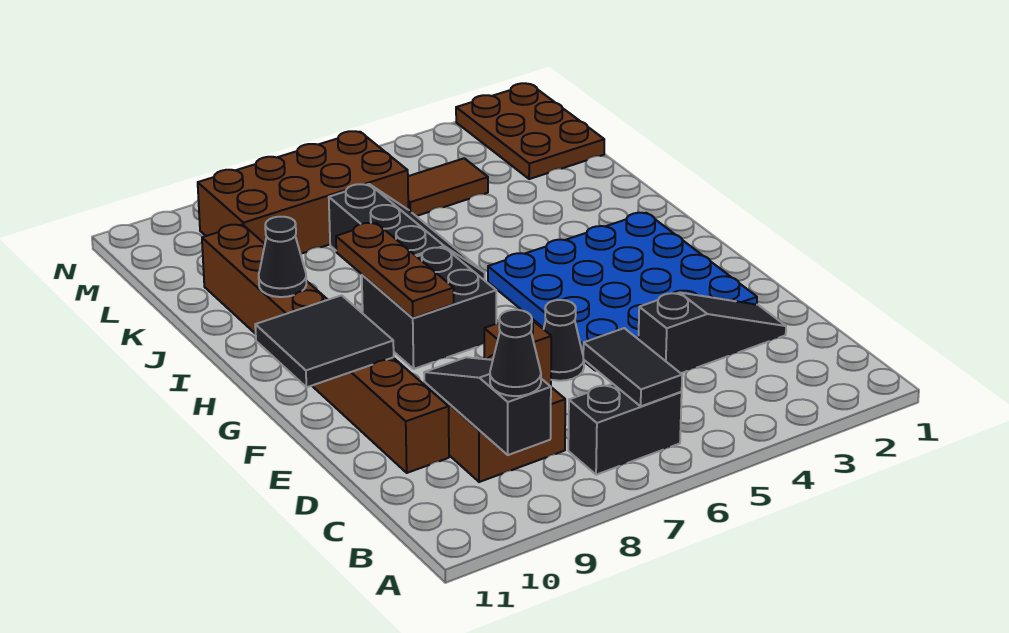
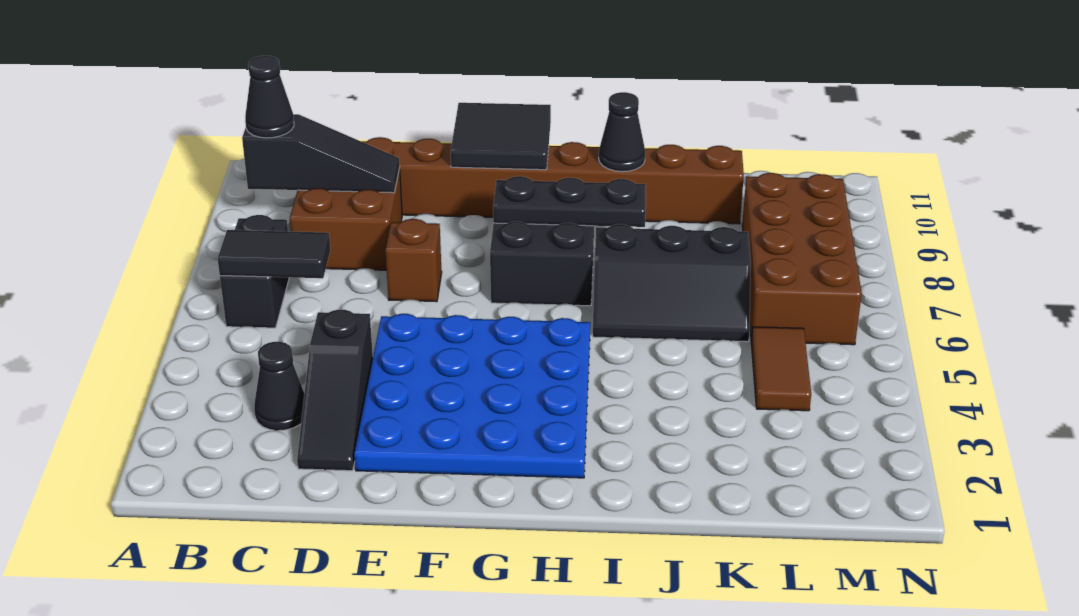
black cone E6 level 1 -> black cone C3 level 1
brown plate G8:I8 level 2 -> black plate G8:I8 level 2
brown plate L1:N2 level 1 -> none

